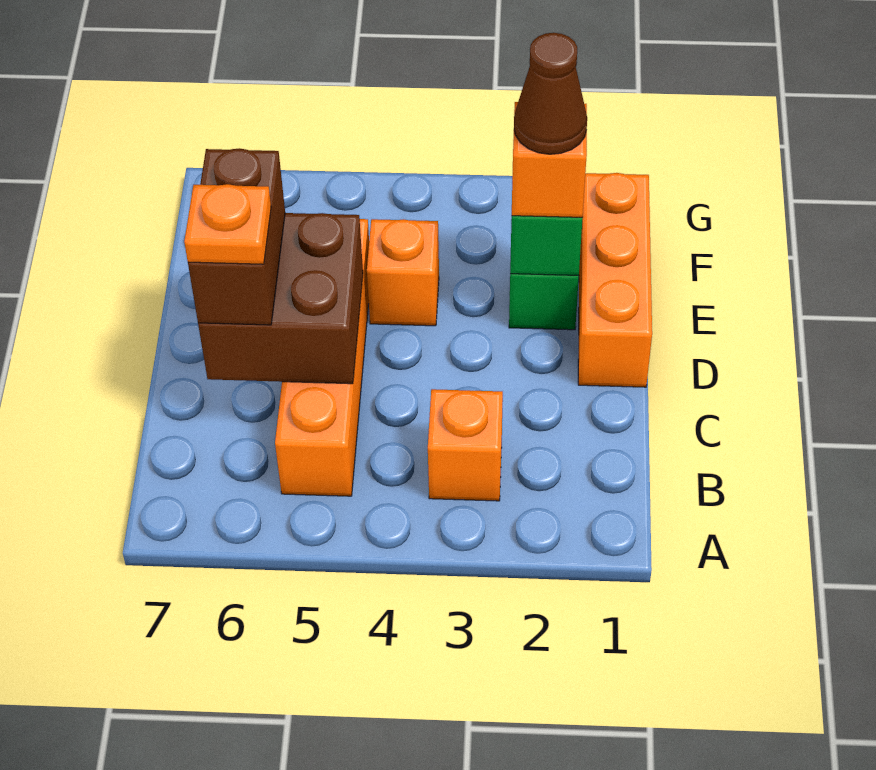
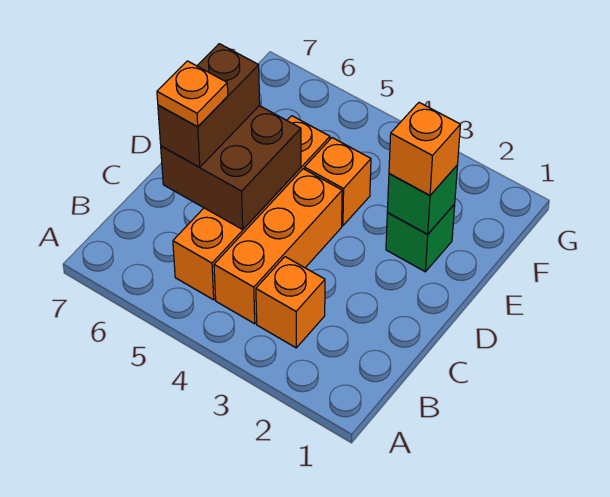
orange brick D1:F1 level 1 -> orange brick B4:D4 level 1
brown cone E2 level 4 -> none

